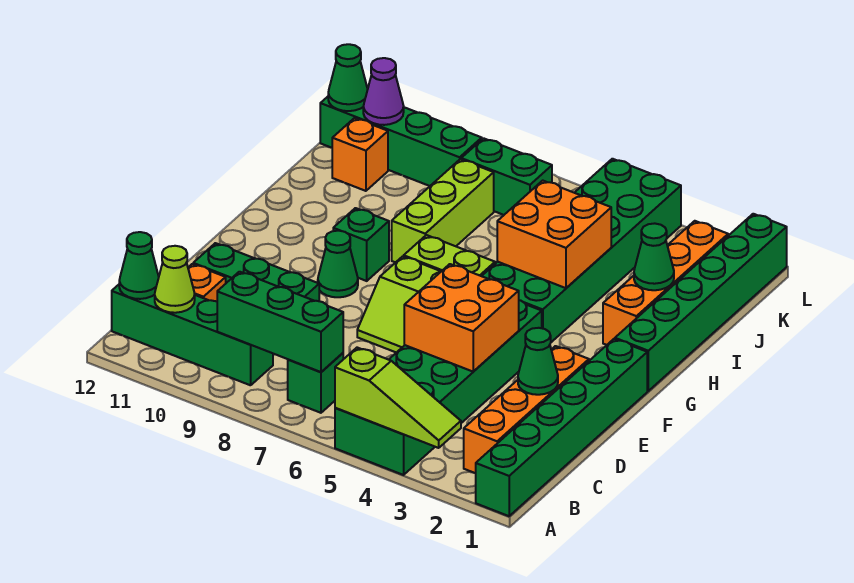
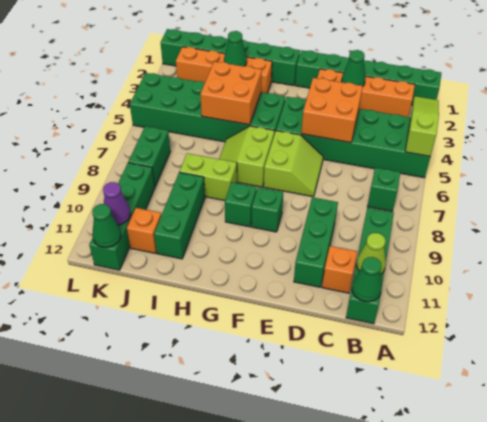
green brick B7:B9 level 2 -> green brick I9:I11 level 1
green cone F9 level 1 -> green brick F9 level 1
lime brick H8:J8 level 1 -> lime brick H8:I8 level 1

